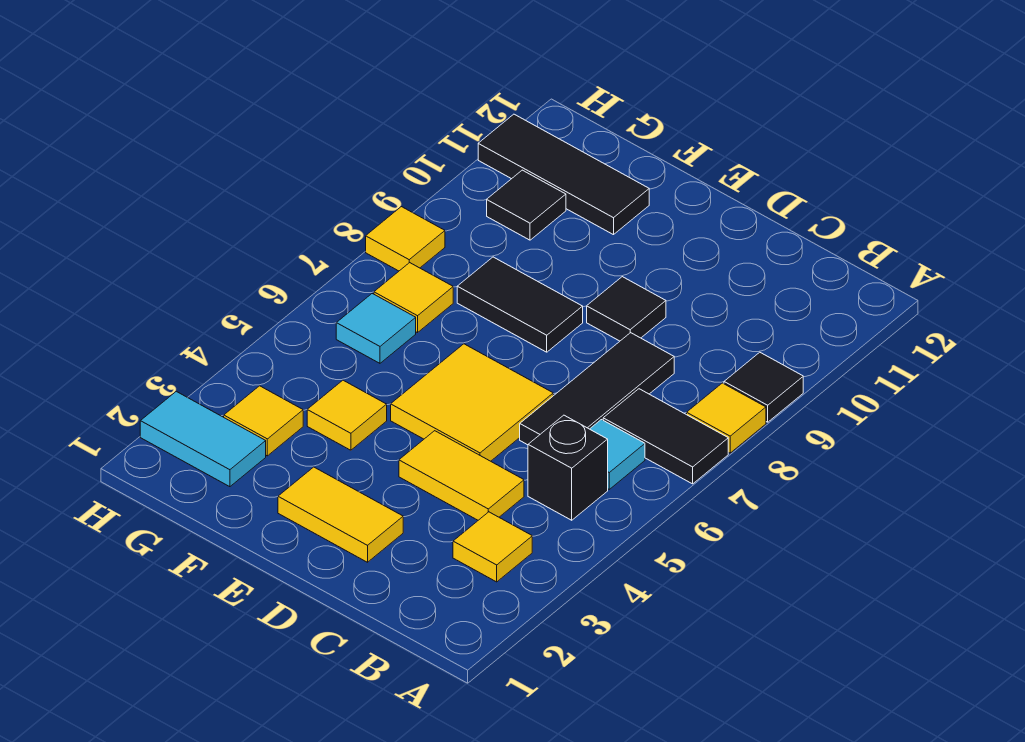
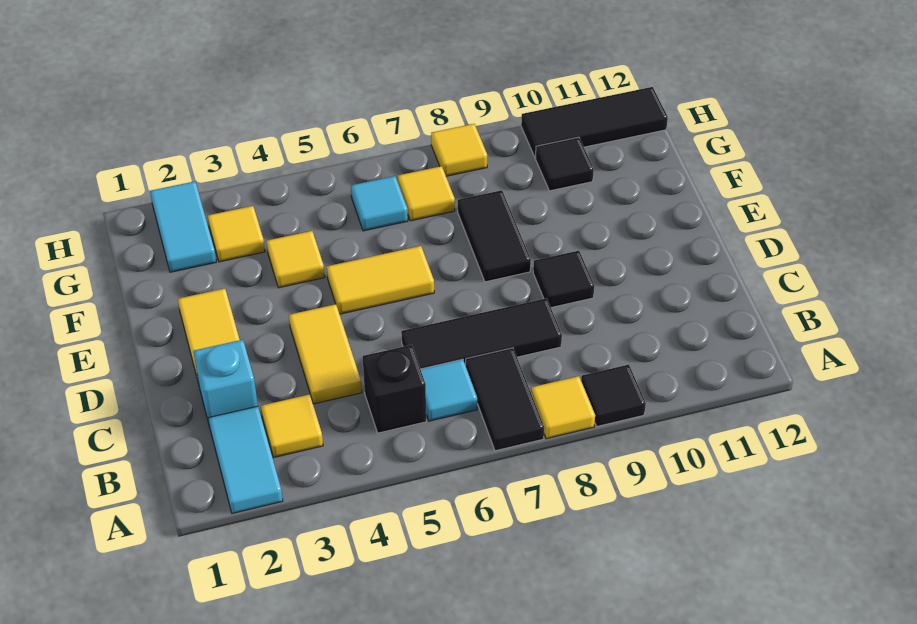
none -> cyan tile A2:B2 level 1
none -> cyan brick C2 level 1
yellow tile D5:E6 level 1 -> yellow tile E5:E6 level 1
black tile F11:H11 level 1 -> black tile H10:H12 level 1

